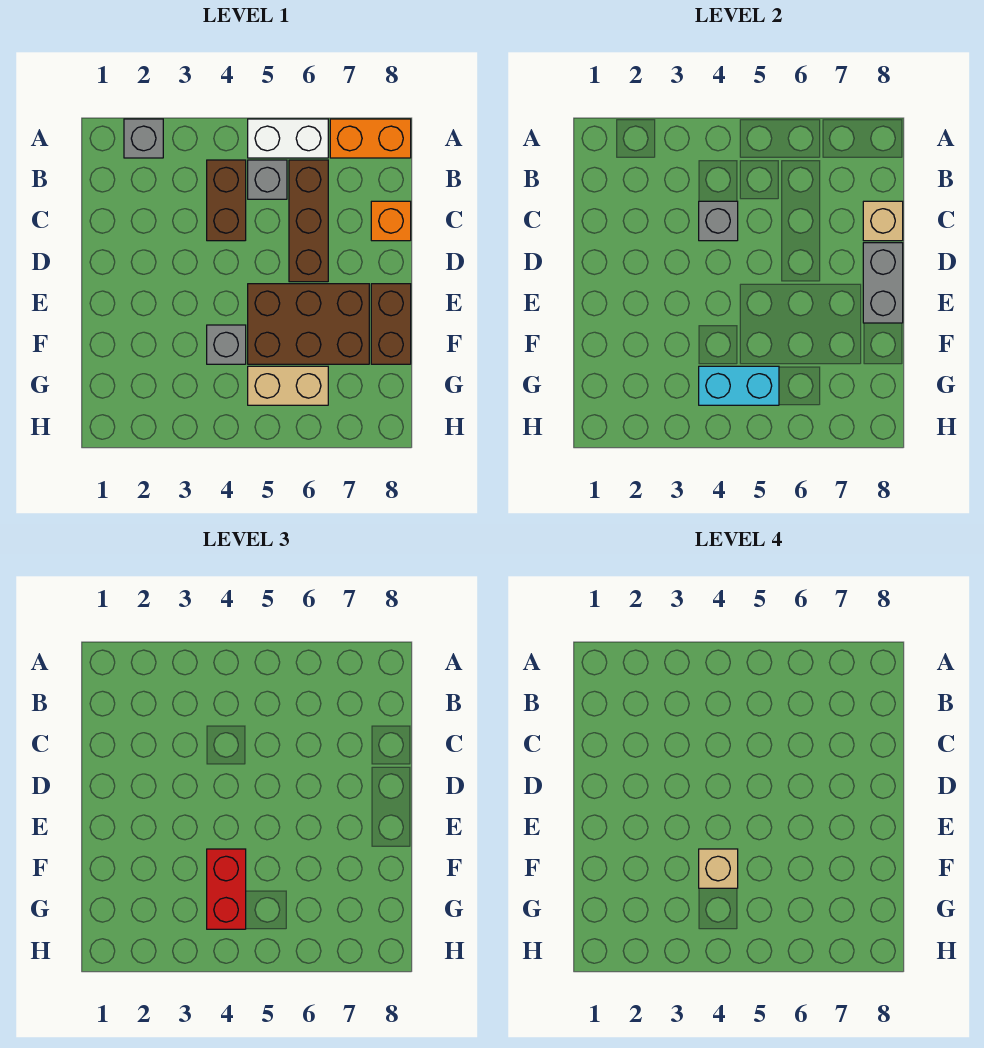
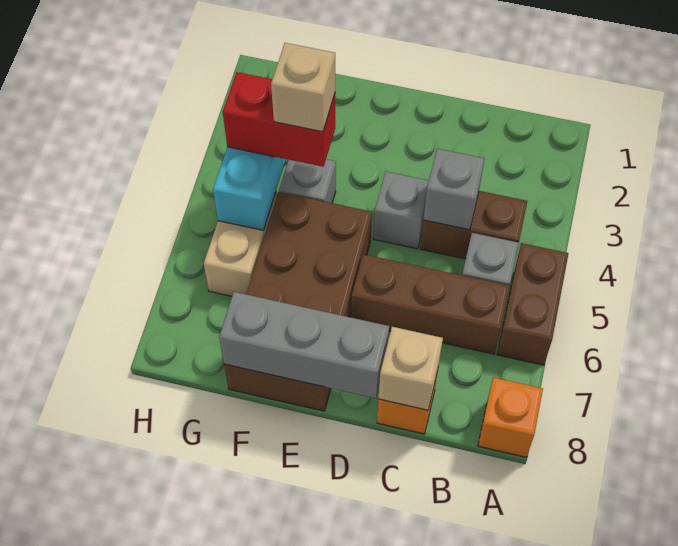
grey brick A2 level 1 -> grey brick D4 level 1
white brick A5:A6 level 1 -> brown brick A5:A6 level 1
orange brick A7:A8 level 1 -> orange brick A8 level 1
grey brick D8:E8 level 2 -> grey brick D8:F8 level 2

